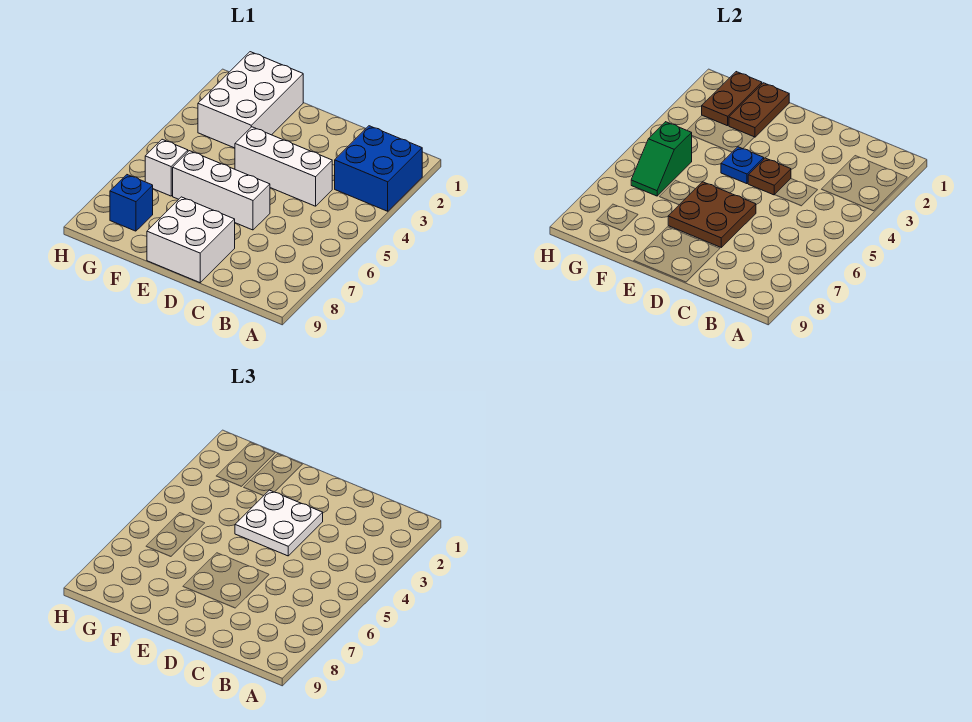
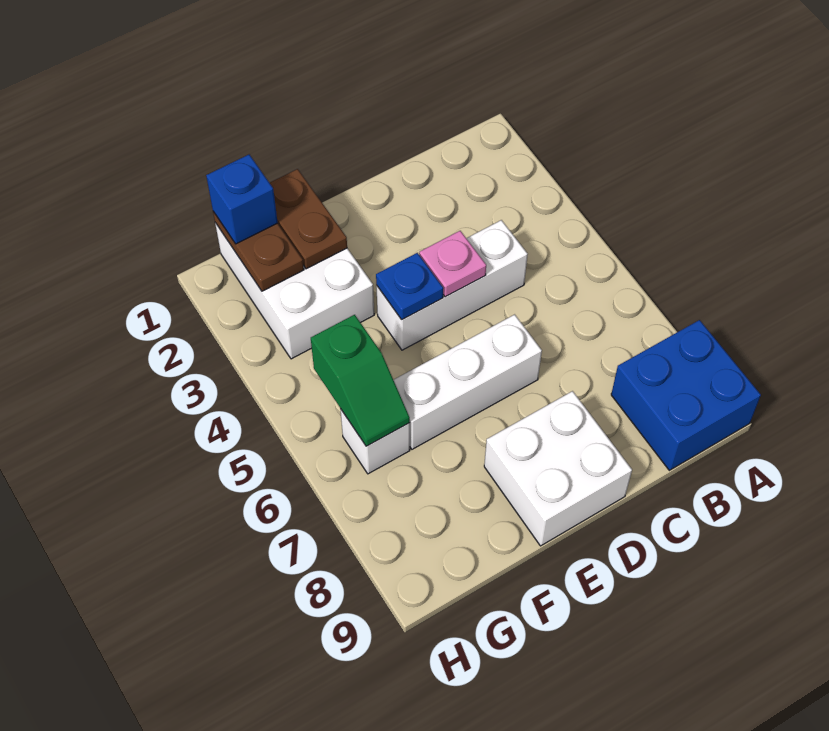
blue brick A2:B3 level 1 -> blue brick A8:B9 level 1
white plate D3:E4 level 3 -> none
brown plate D4 level 2 -> pink plate D4 level 2
brown plate D6:E7 level 2 -> none
blue brick G8 level 1 -> blue brick G1 level 3

